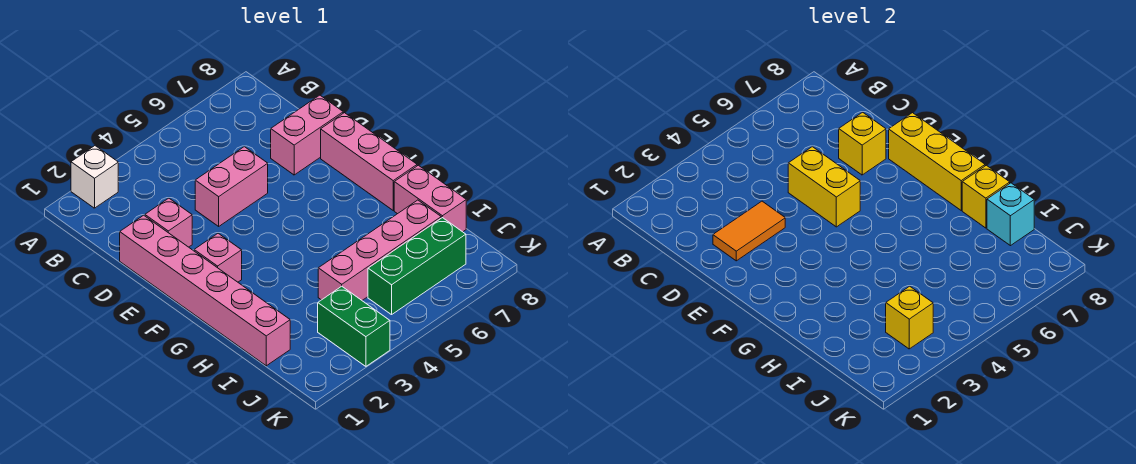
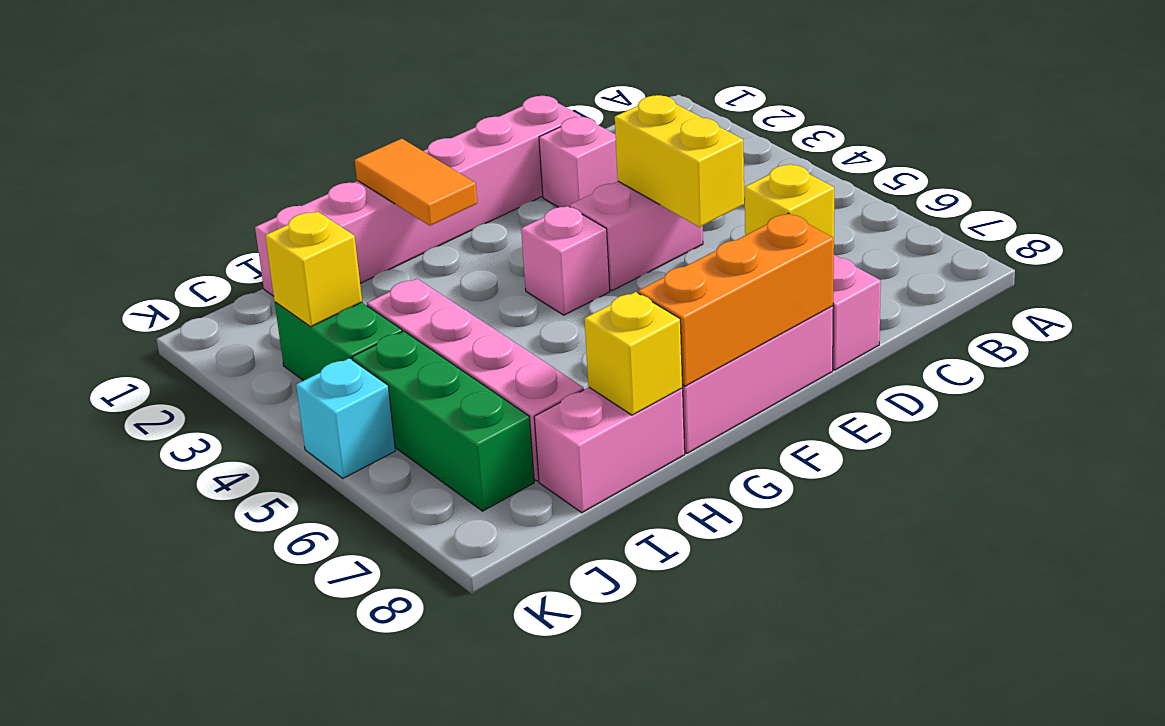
white brick A2 level 1 -> none
orange tile D2:D3 level 2 -> orange tile G1:G2 level 2
pink brick D4:D5 level 1 -> pink brick D4:E4 level 1
yellow brick D5:E5 level 2 -> yellow brick D4:D5 level 2
yellow brick E8:G8 level 2 -> orange brick E8:G8 level 2
pink brick F2 level 1 -> pink brick F4 level 1
cyan brick I8 level 2 -> cyan brick K5 level 1
green brick J3:K3 level 1 -> green brick J3:J4 level 1

